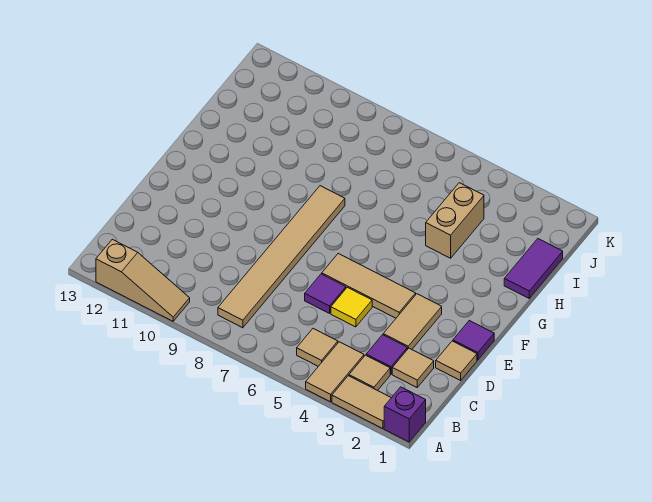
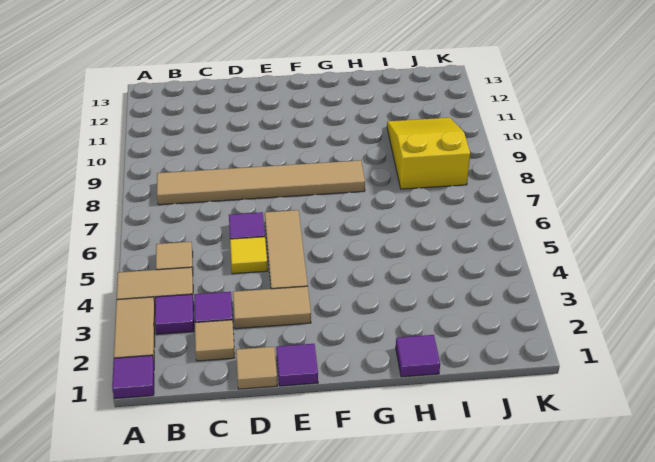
purple brick A1 level 1 -> purple tile A1 level 1
tan slope A10:A12 level 1 top 12 -> none
tan tile B3 level 1 -> purple tile B3 level 1
purple tile H1:I1 level 1 -> purple tile H1 level 1
tan brick H4:I4 level 1 -> none
none -> yellow slope I8:J10 level 1 top 8

